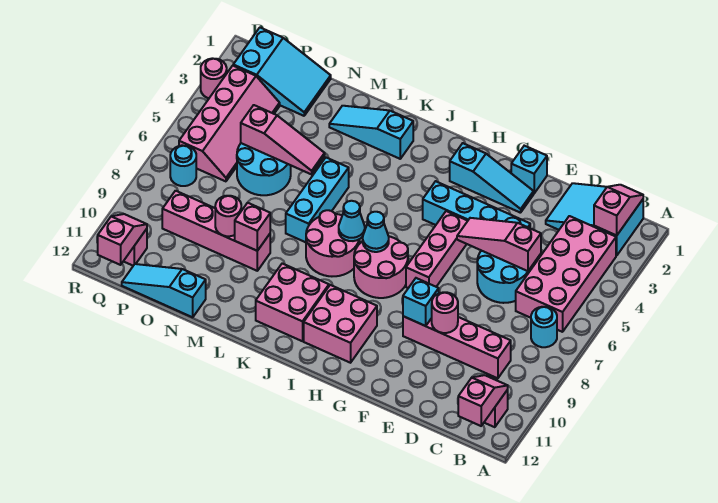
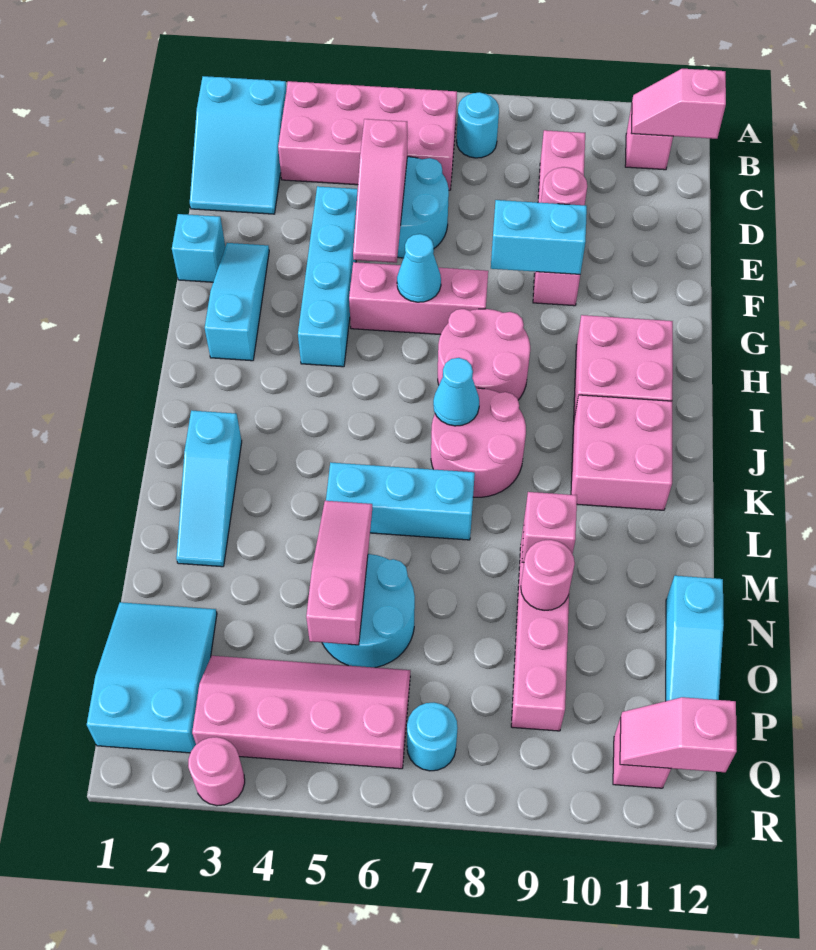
pink slope B1:B2 level 2 top 2 -> none
cyan brick F9 level 2 -> cyan brick F8:F9 level 2
cyan cone I7 level 2 -> cyan cone G6 level 2

